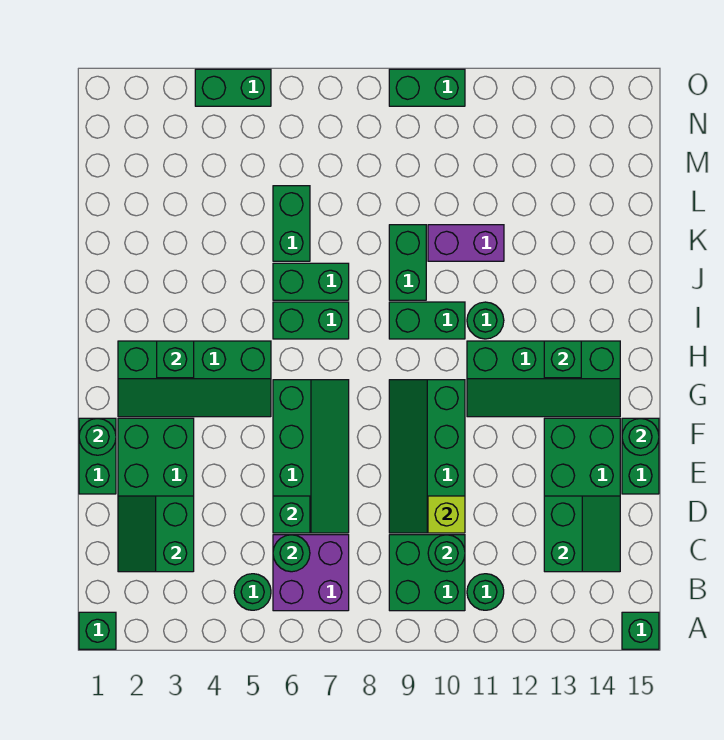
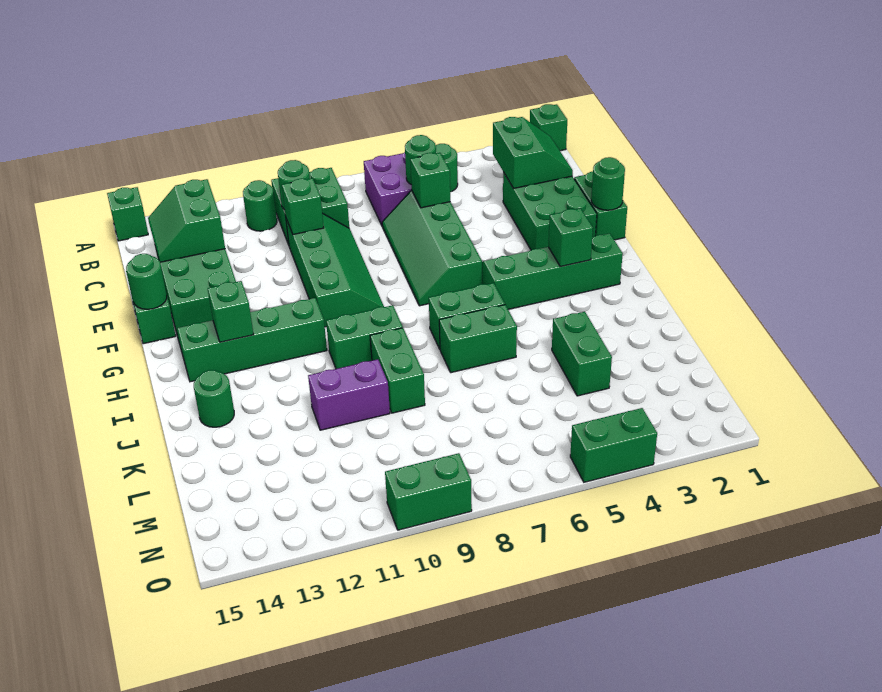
lime brick D10 level 2 -> green brick D10 level 2
green round brick I11 level 1 -> green round brick J14 level 1
green brick K6:L6 level 1 -> green brick K4:L4 level 1

